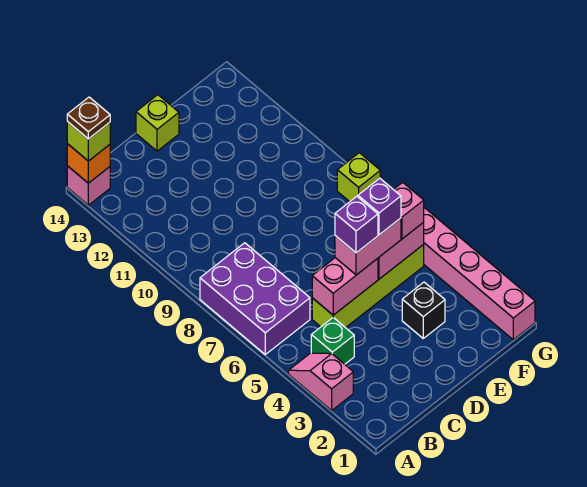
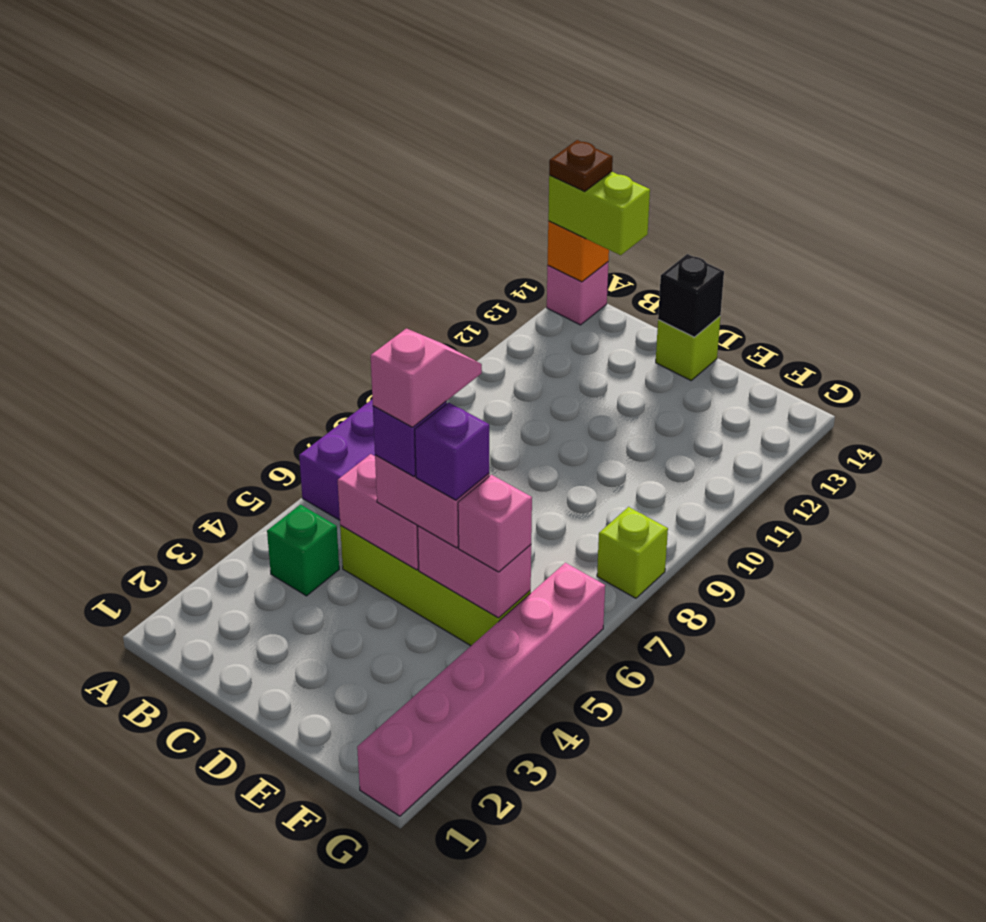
pink slope A3:A4 level 1 top 3 -> pink slope D5:D6 level 5 top 5
lime brick A14 level 3 -> lime brick A14:B14 level 3
black brick E3 level 1 -> black brick D14 level 2

